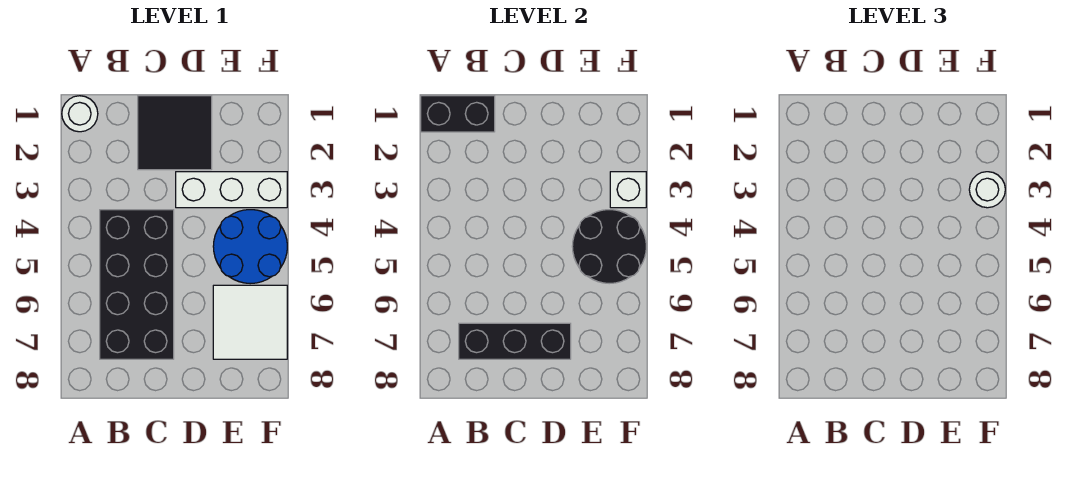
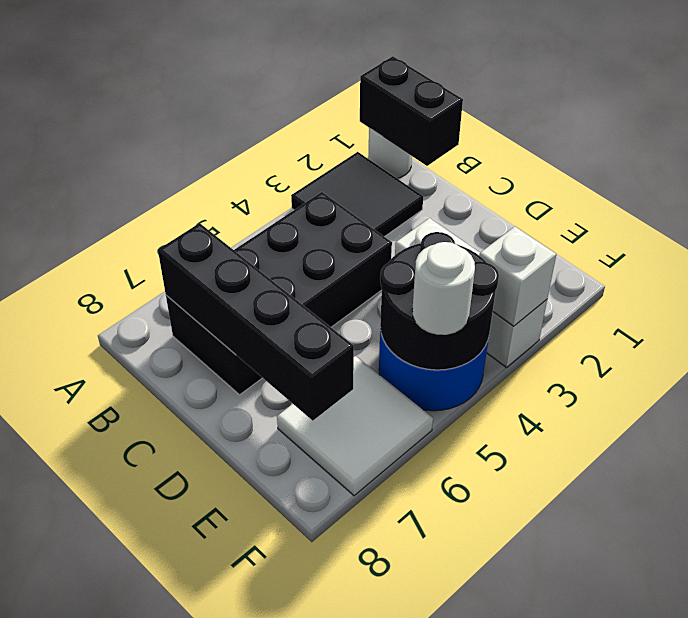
black brick B7:D7 level 2 -> black brick B7:E7 level 2
black tile C1:D2 level 1 -> black tile A2:B3 level 1
white round brick F3 level 3 -> white round brick F5 level 3

